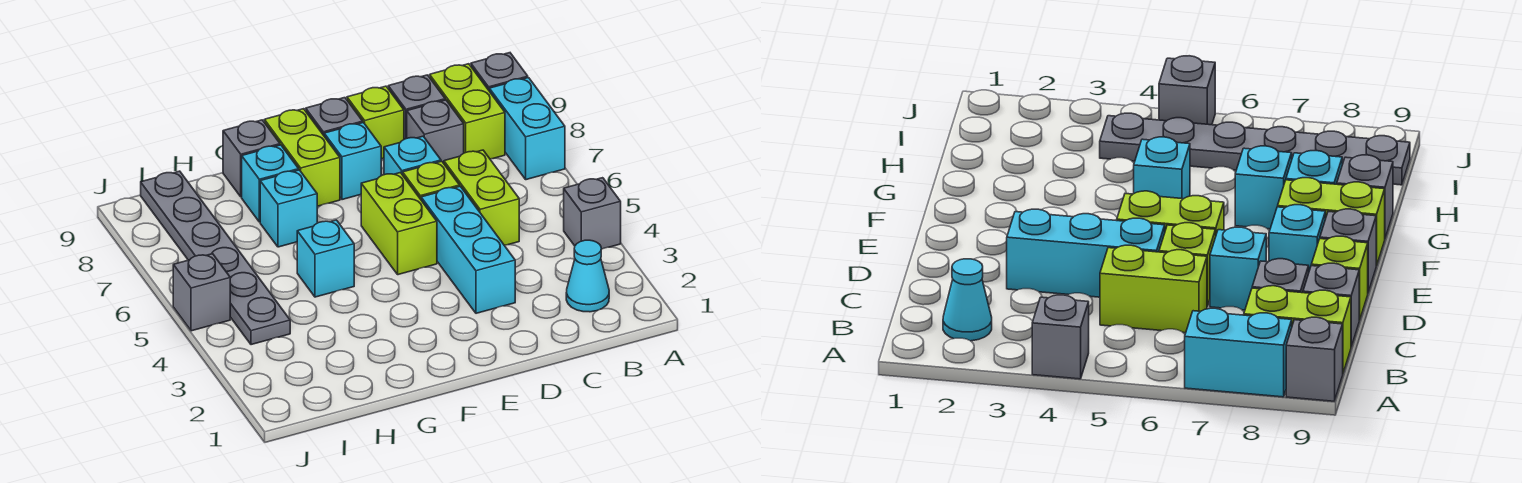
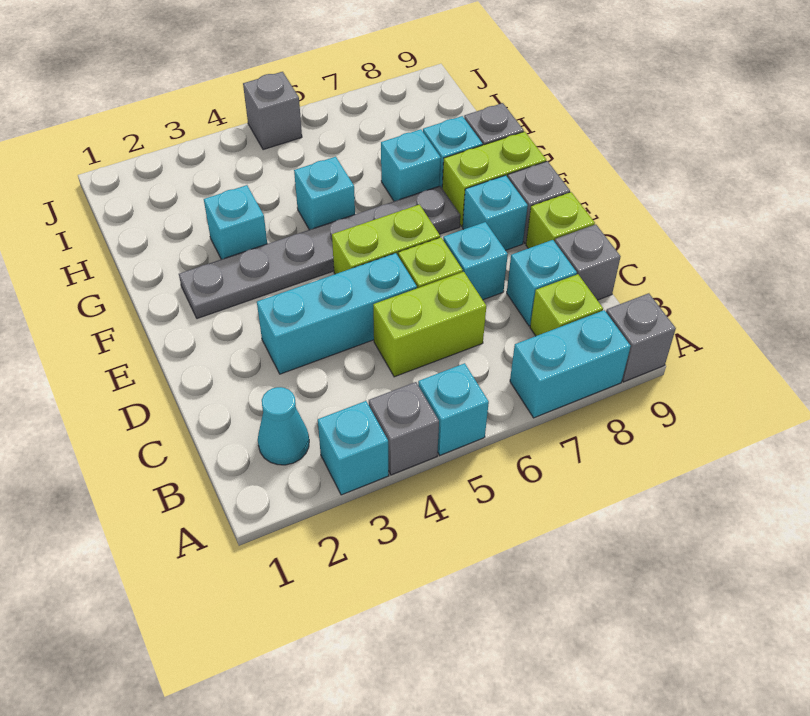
none -> cyan brick A3 level 1
none -> cyan brick A5 level 1
lime brick B8:B9 level 1 -> lime brick B8 level 1
grey brick C8 level 1 -> cyan brick C8 level 1
none -> cyan brick G3 level 1
grey plate I4:I9 level 1 -> grey plate F2:F7 level 1

